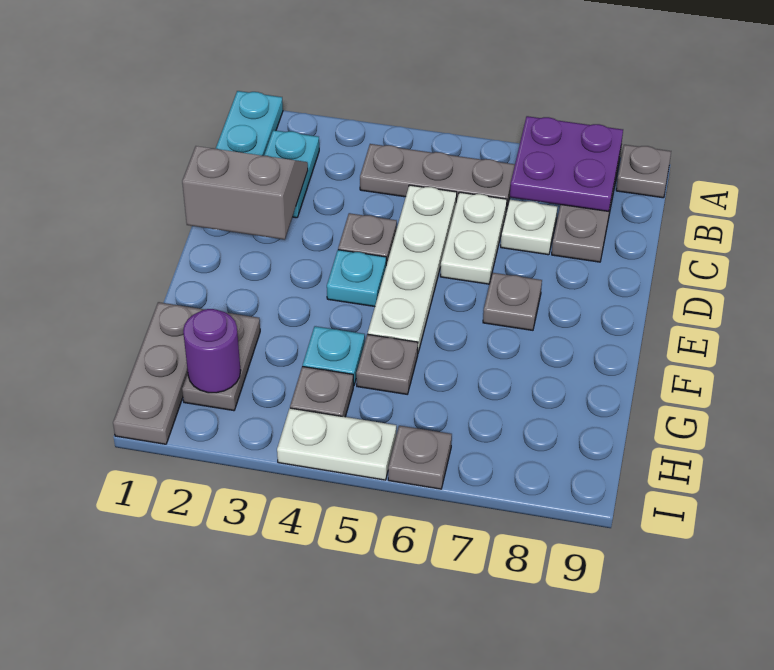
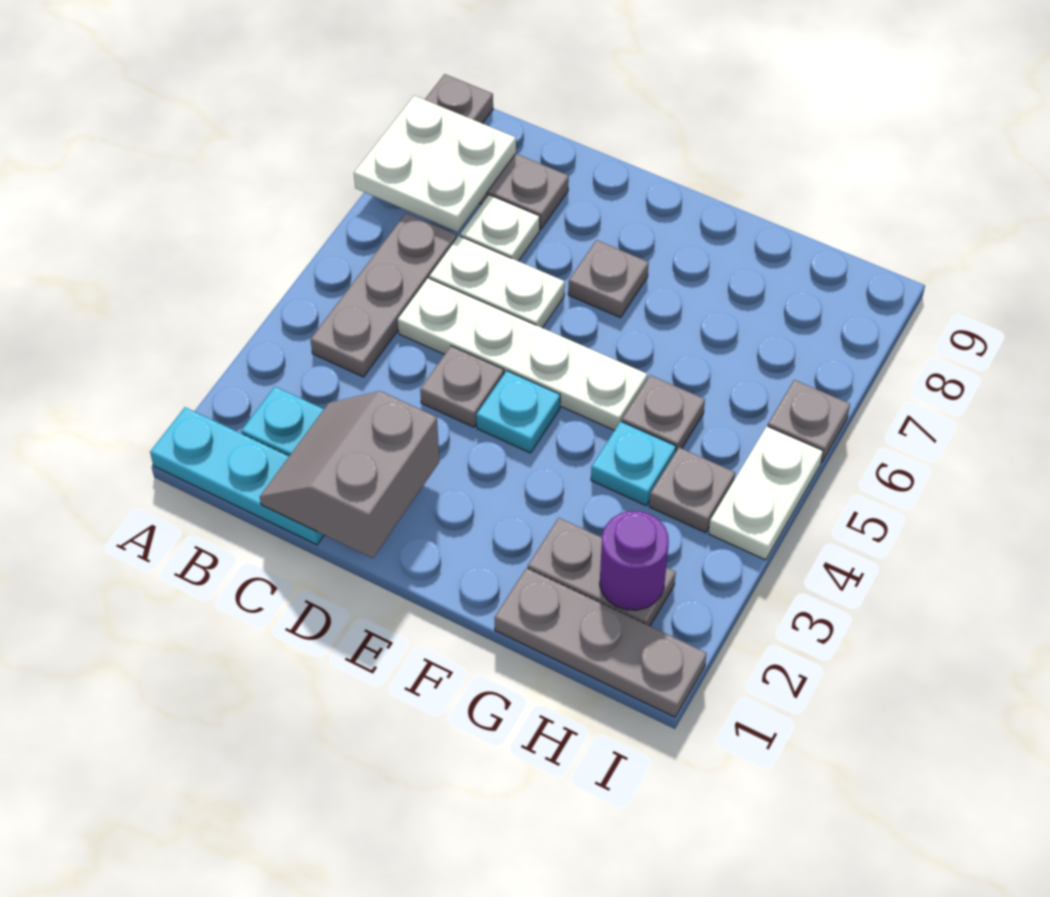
purple plate A7:B8 level 2 -> white plate A7:B8 level 2

